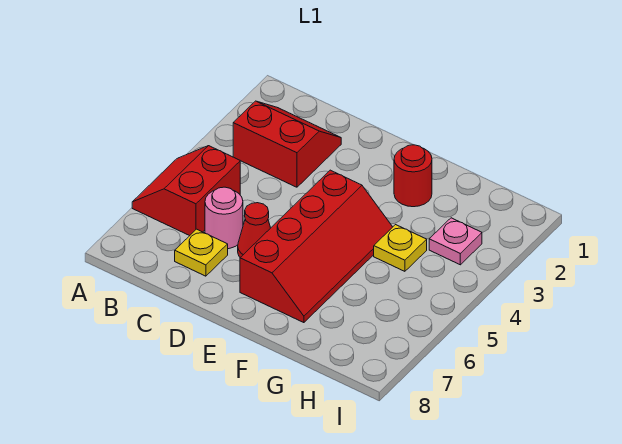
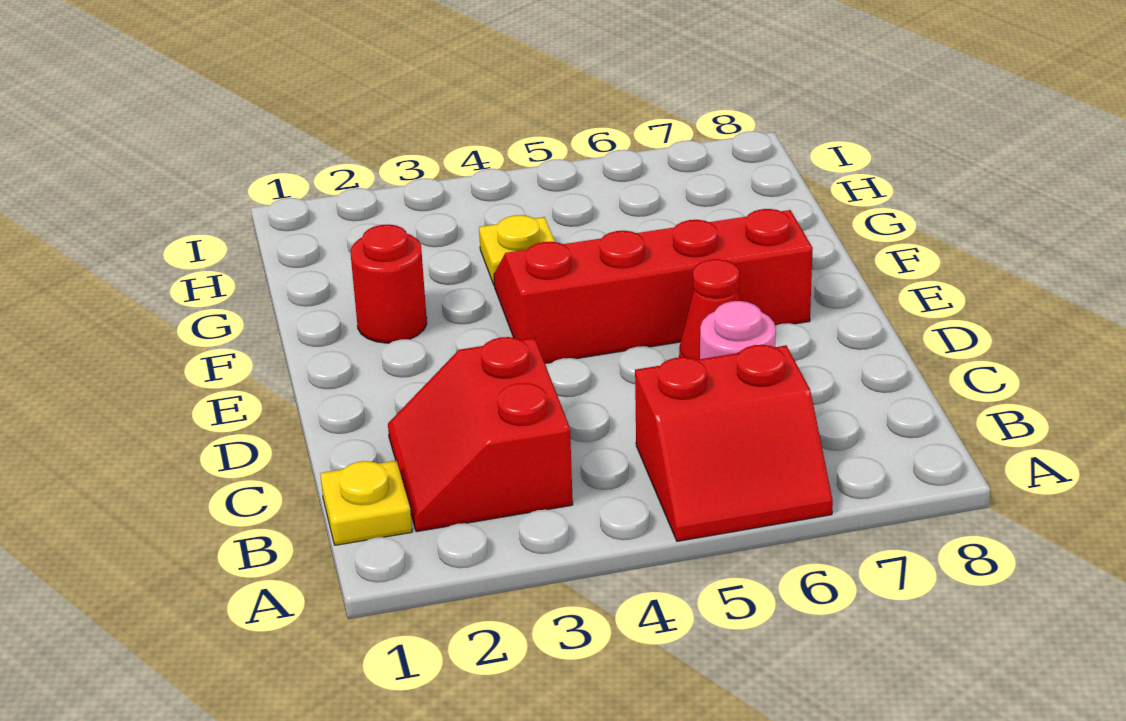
yellow plate C7 level 1 -> yellow plate B1 level 1
pink plate H3 level 1 -> none

